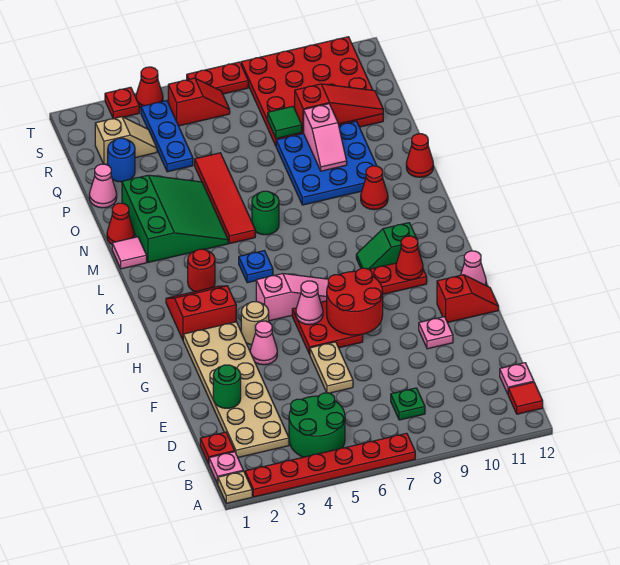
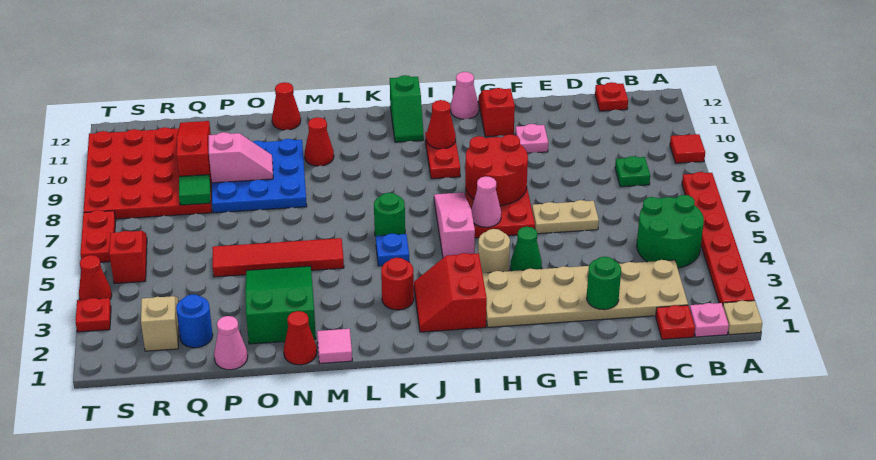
red tile B12 level 1 -> red tile A9 level 1
pink plate C12 level 1 -> red plate C12 level 1
pink cone G4 level 1 -> green cone G4 level 1
green slope J9:J10 level 1 top 10 -> green slope J11:J12 level 1 top 12
green slope M2:O4 level 1 top 2 -> green slope N2:O4 level 1 top 2
green round brick M6 level 1 -> green round brick K6 level 1
blue plate Q4:S4 level 1 -> none

